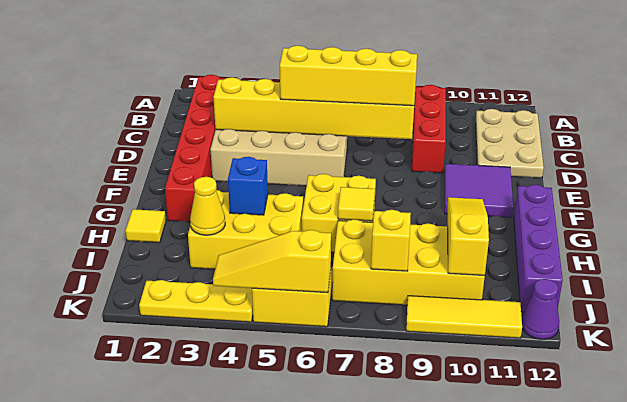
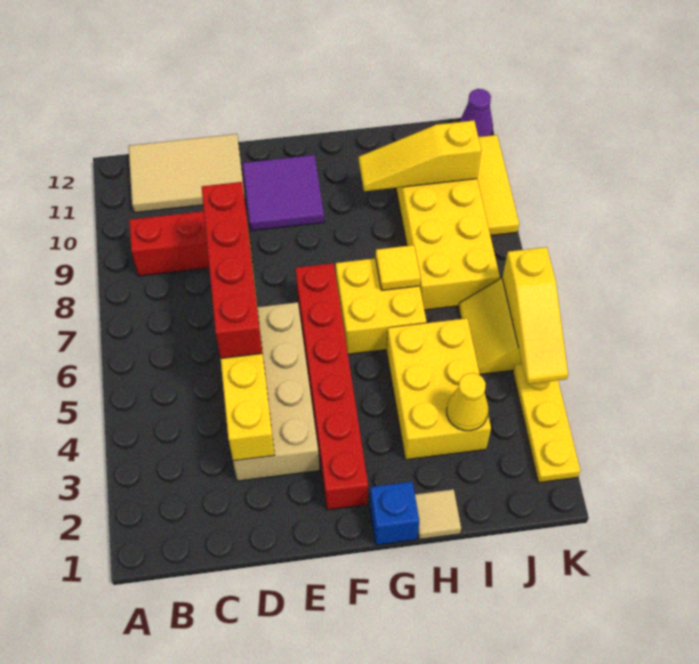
red brick B2:G2 level 1 -> red brick F2:F7 level 1
tan plate B11:D12 level 1 -> tan tile B11:D12 level 1
yellow brick D5:D8 level 3 -> red brick D5:D8 level 3
purple brick G12:J12 level 1 -> none
yellow tile H1 level 1 -> tan tile H1 level 1
blue brick H4 level 2 -> blue brick G1 level 1
yellow brick J8 level 2 -> none

